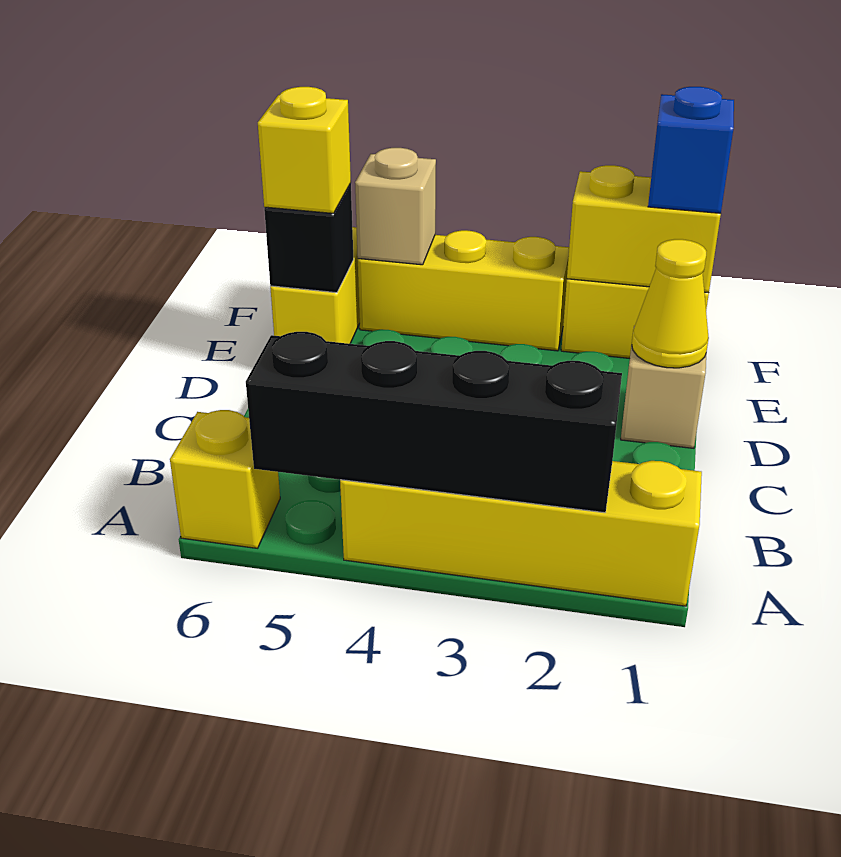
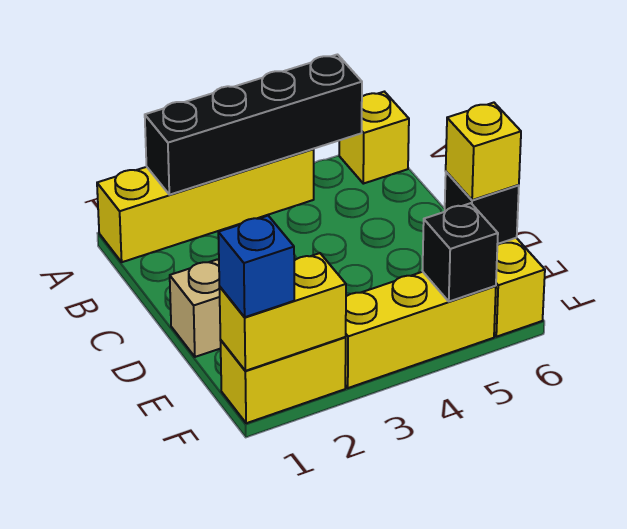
yellow cone D1 level 2 -> none
tan brick F5 level 2 -> black brick F5 level 2

